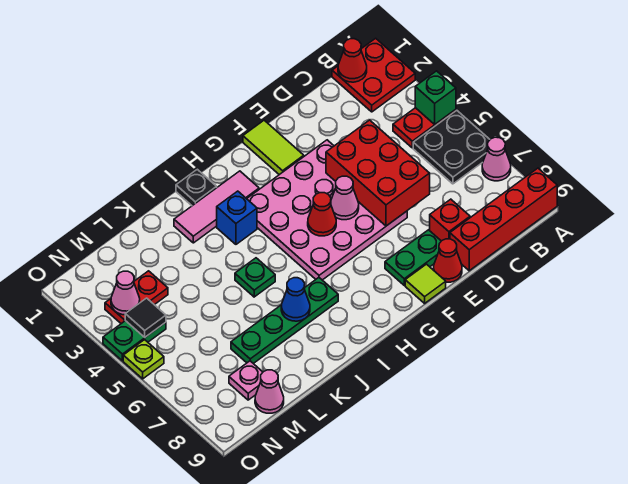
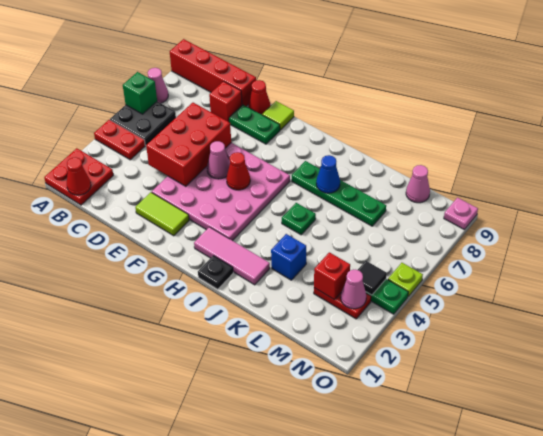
green brick A4 level 2 -> green brick A6 level 2
lime tile F1:F2 level 1 -> lime tile E2:F2 level 1
blue brick I3 level 1 -> blue brick K3 level 1
none -> red brick M3 level 2
pink plate M8 level 1 -> pink plate O9 level 1

